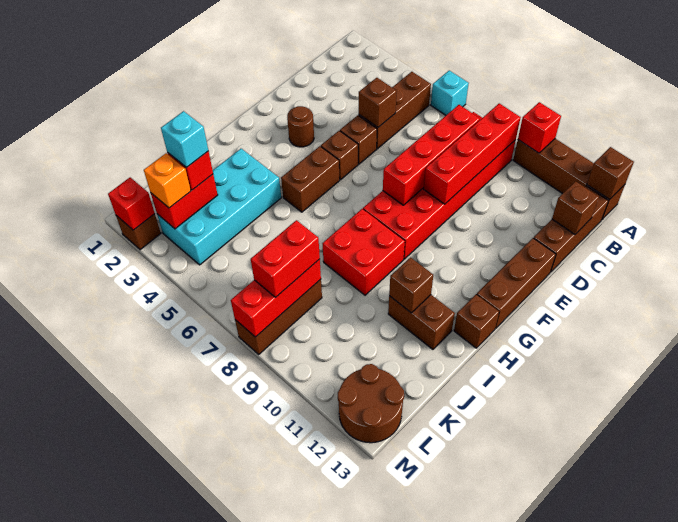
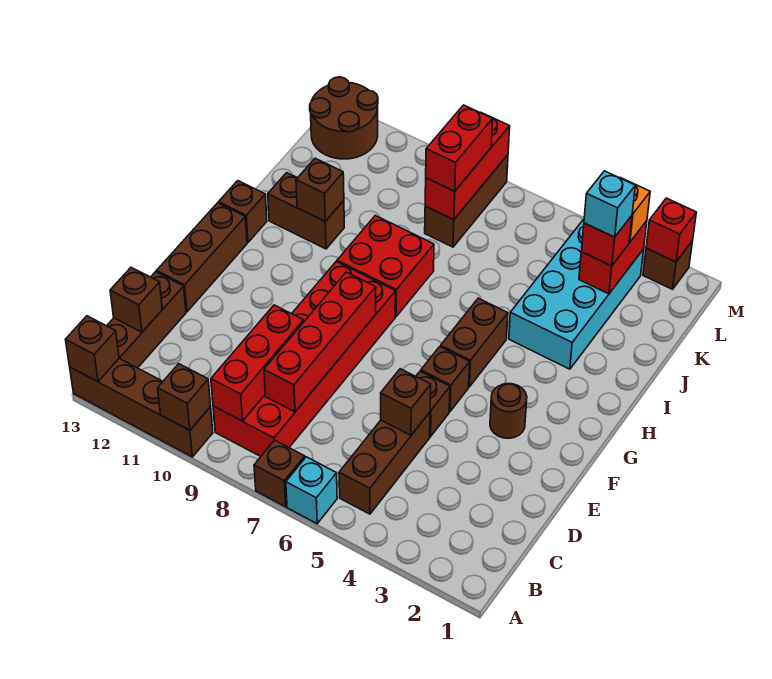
none -> brown brick A7 level 1
red brick A10 level 2 -> brown brick A10 level 2
red brick B9:E9 level 2 -> red brick B9:D9 level 2

